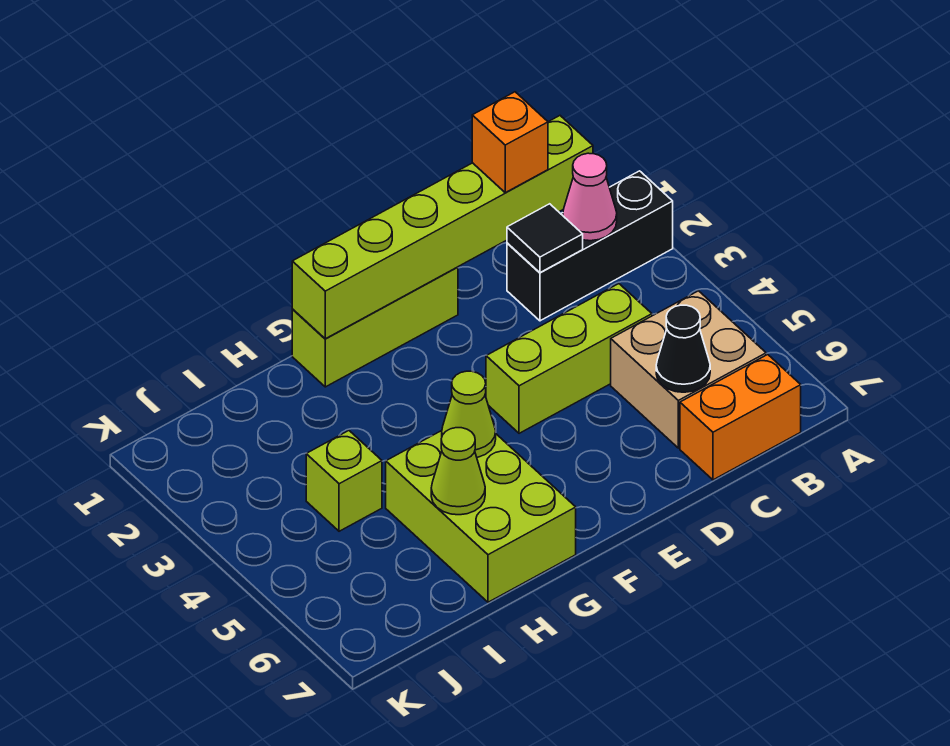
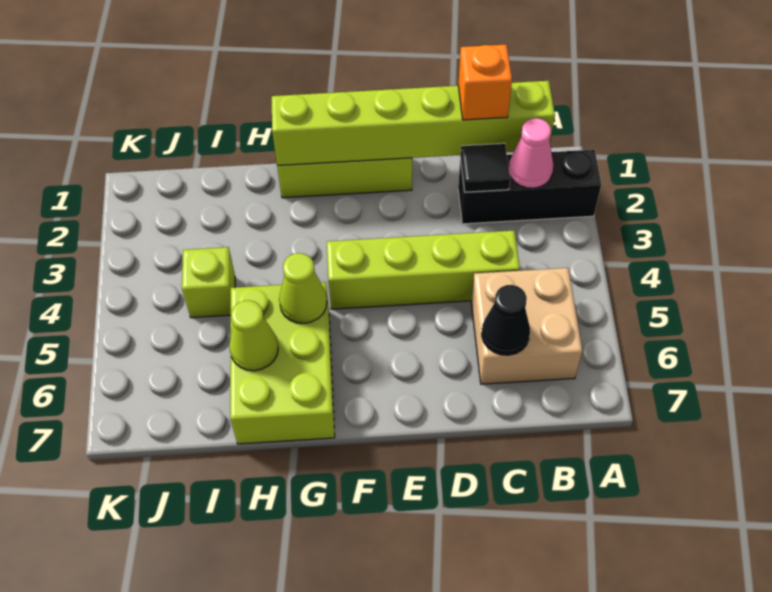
orange brick B7:C7 level 1 -> none
lime brick C4:E4 level 1 -> lime brick C4:F4 level 1

